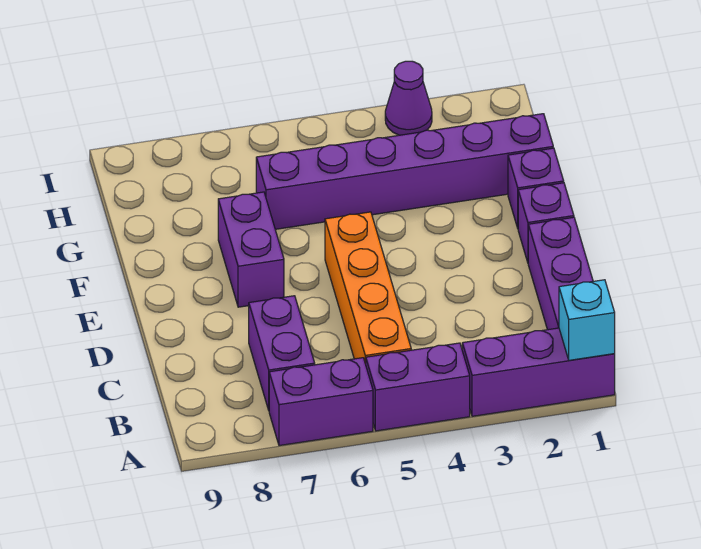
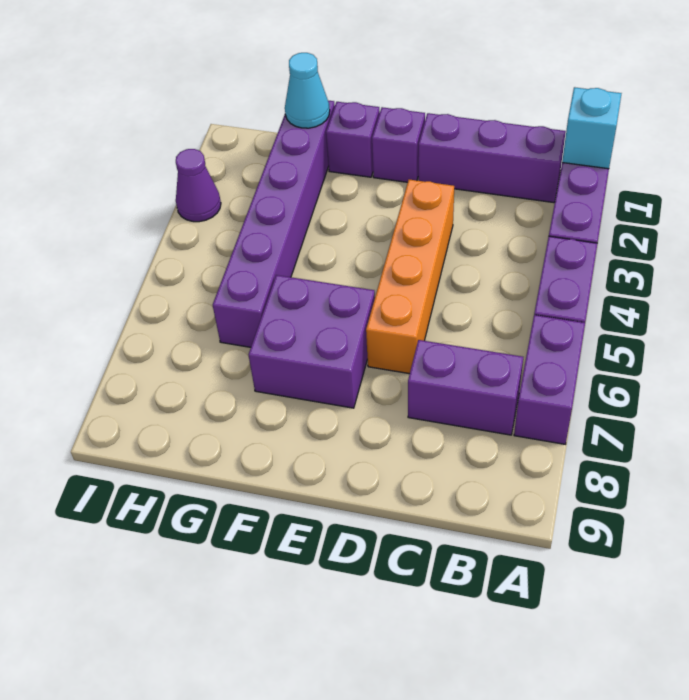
orange brick B5:E5 level 1 -> orange brick D3:D6 level 1
purple brick E7:F7 level 1 -> purple brick E6:F7 level 1
none -> cyan cone G1 level 2

